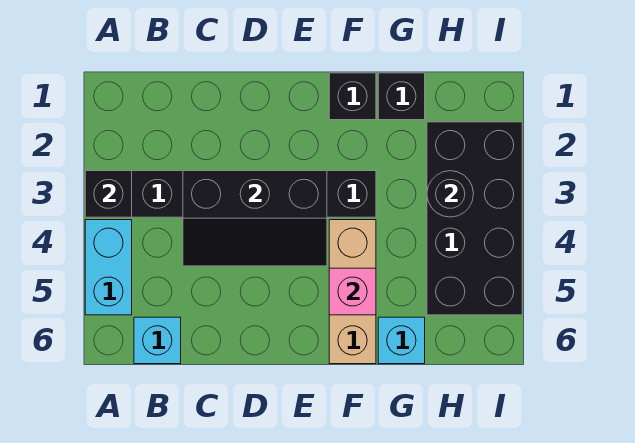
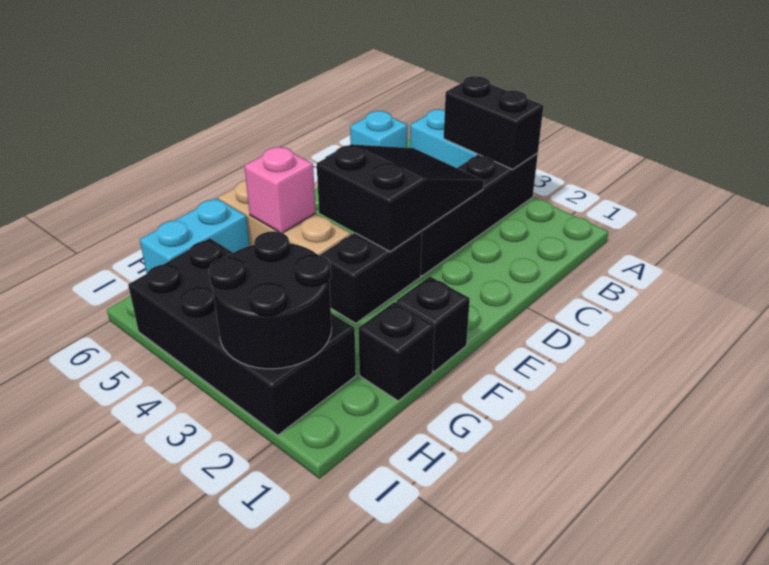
black brick A3 level 2 -> black brick A3:A4 level 2
black slope C3:E4 level 2 top 3 -> black slope C3:E4 level 2 top E
cyan brick G6 level 1 -> cyan brick G6:H6 level 1
black round brick H3 level 2 -> black round brick H2:I3 level 2

